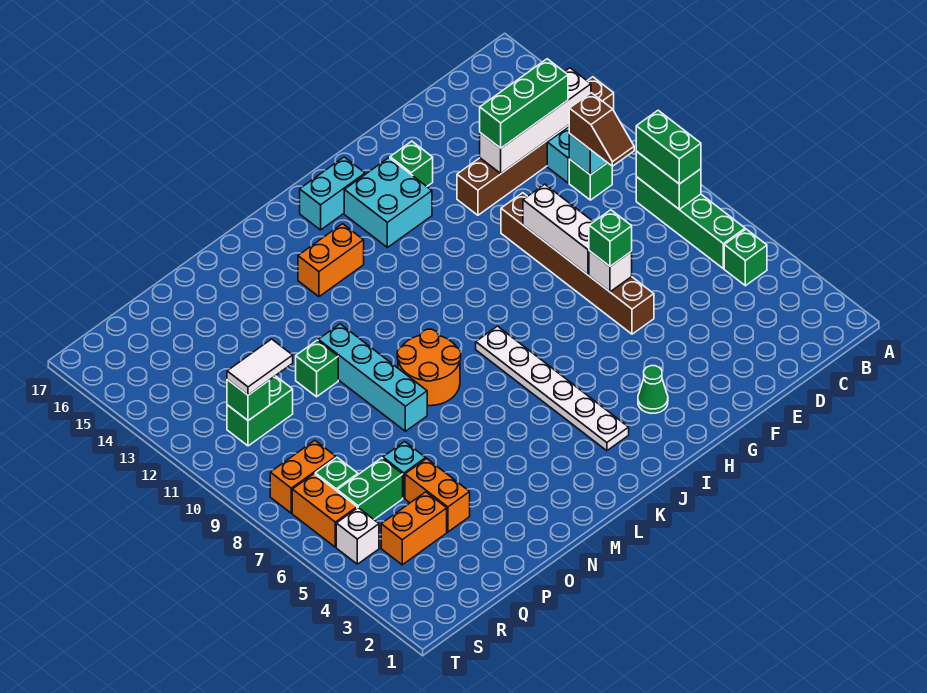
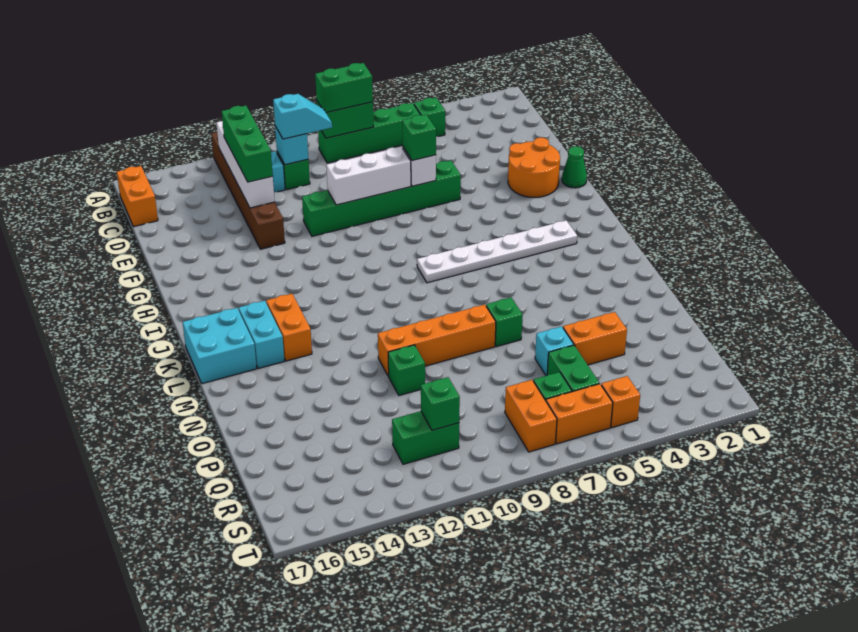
brown slope C10:C11 level 3 top 11 -> cyan slope C10:C11 level 3 top 11
brown brick F6:F11 level 1 -> green brick F6:F11 level 1
green brick G15 level 1 -> green brick N7 level 1
green cone H3 level 1 -> green cone G1 level 1
cyan brick H14:I15 level 1 -> cyan brick K16:L17 level 1
cyan brick I16:J16 level 1 -> cyan brick K15:L15 level 1
orange round brick L8:M9 level 1 -> orange round brick F2:G3 level 1
cyan brick N8:N11 level 1 -> orange brick N8:N11 level 1
orange brick Q4:R4 level 1 -> orange brick B17:C17 level 1
green brick Q11:R11 level 1 -> green brick R11:R12 level 1
white tile Q11:R11 level 3 -> none
white brick S5 level 1 -> orange brick S5 level 1

